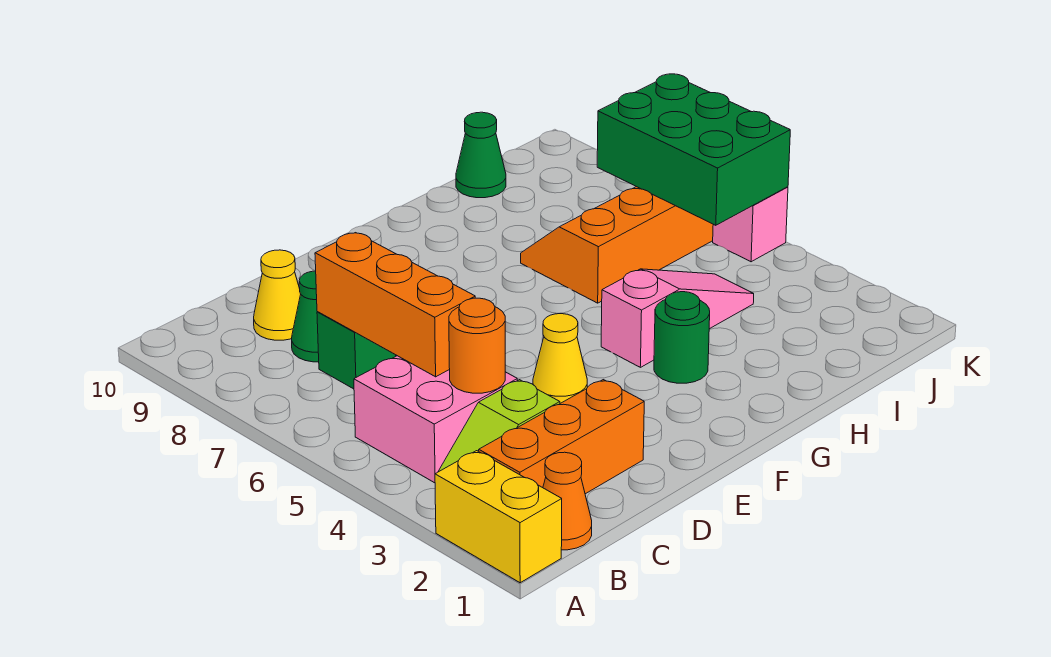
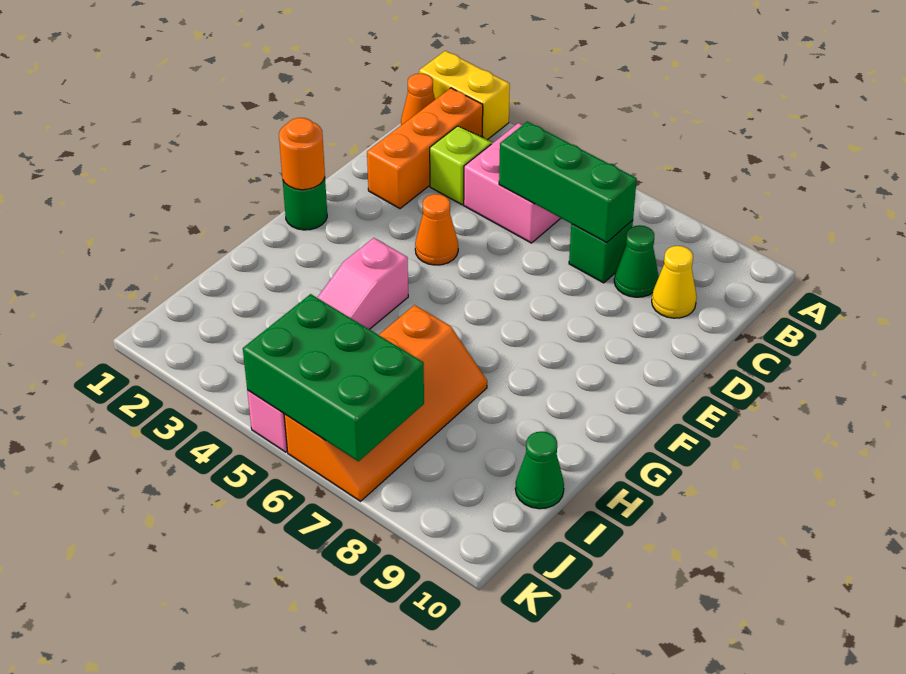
orange round brick C4 level 2 -> orange round brick F1 level 2
orange brick C5:C7 level 2 -> green brick C5:C7 level 2
yellow cone E4 level 1 -> orange cone E4 level 1
green round brick G3 level 1 -> green round brick F1 level 1

